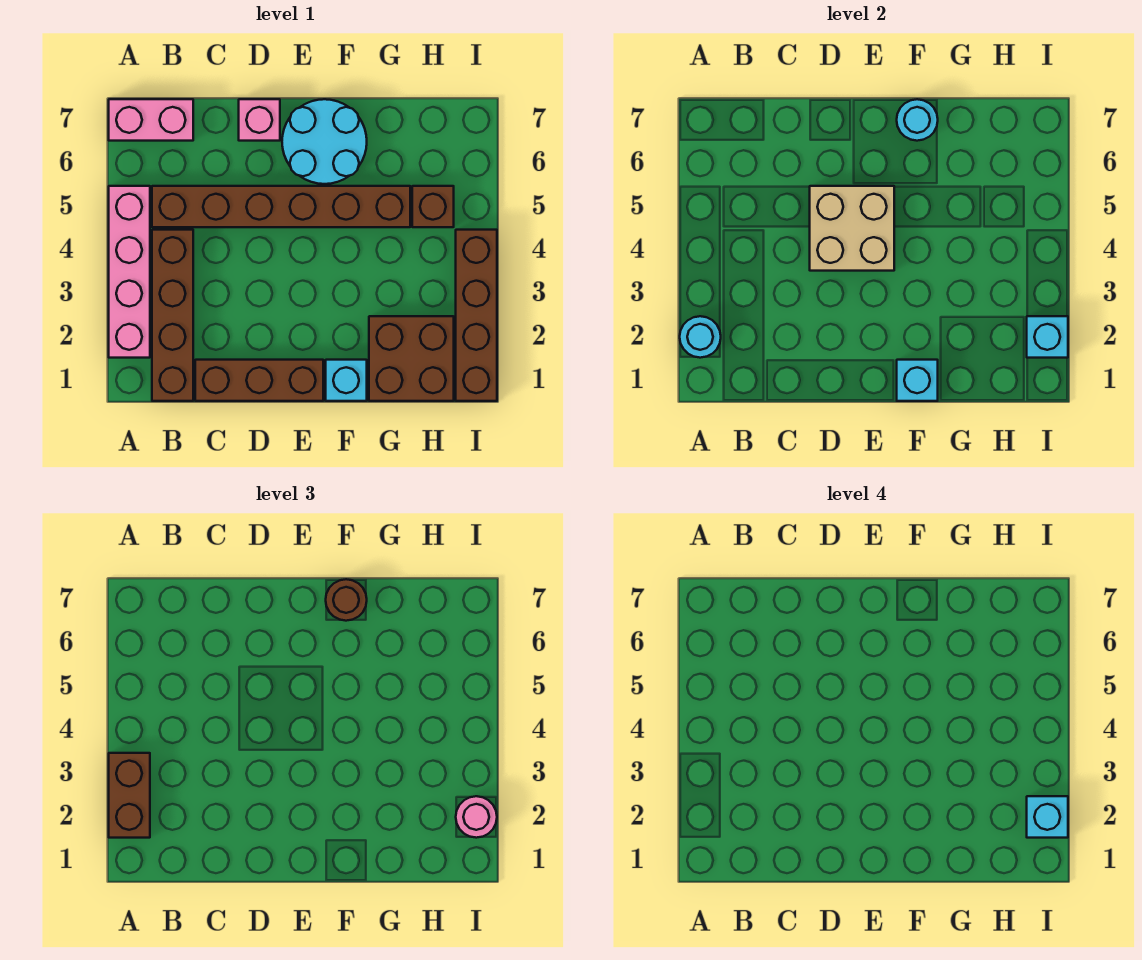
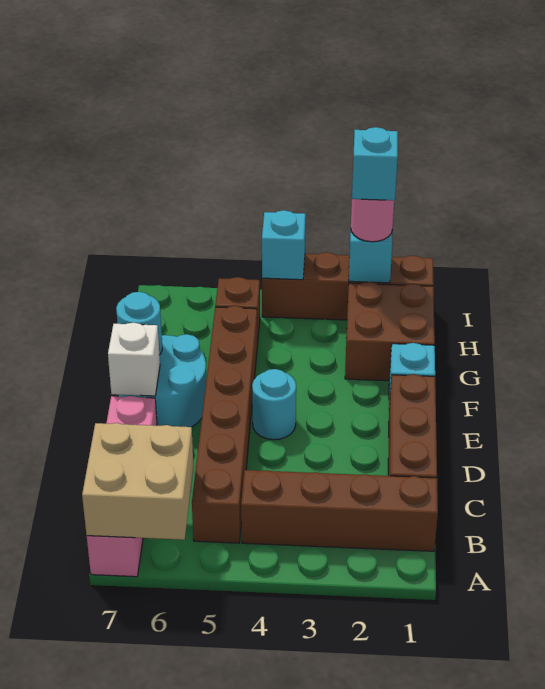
pink brick A2:A5 level 1 -> none
cyan round brick A2 level 2 -> cyan round brick E4 level 1
brown brick A2:A3 level 3 -> none
tan brick D4:E5 level 2 -> tan brick A6:B7 level 2
none -> white brick E7 level 2
cyan brick F1 level 2 -> cyan brick I4 level 2
brown round brick F7 level 3 -> none

